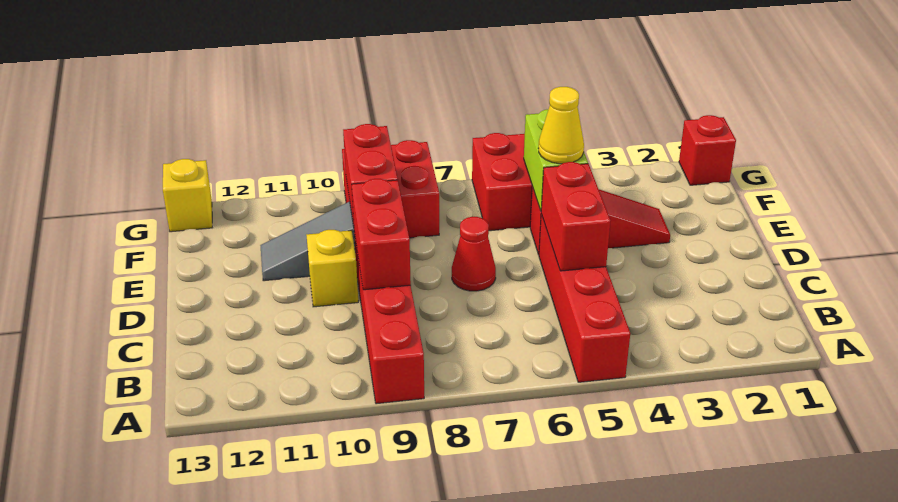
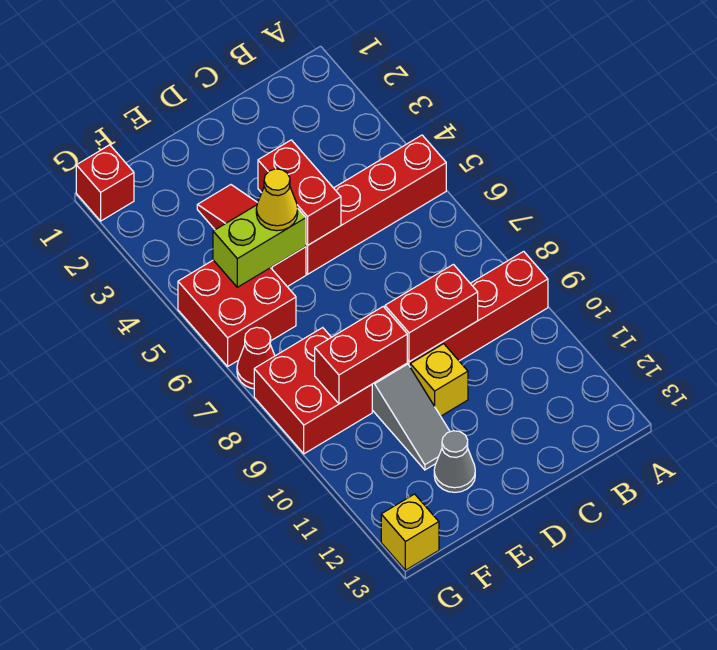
red brick C5:D5 level 2 -> red brick D4:D5 level 2
red cone D7 level 1 -> red cone G7 level 1
none -> grey cone E12 level 1

